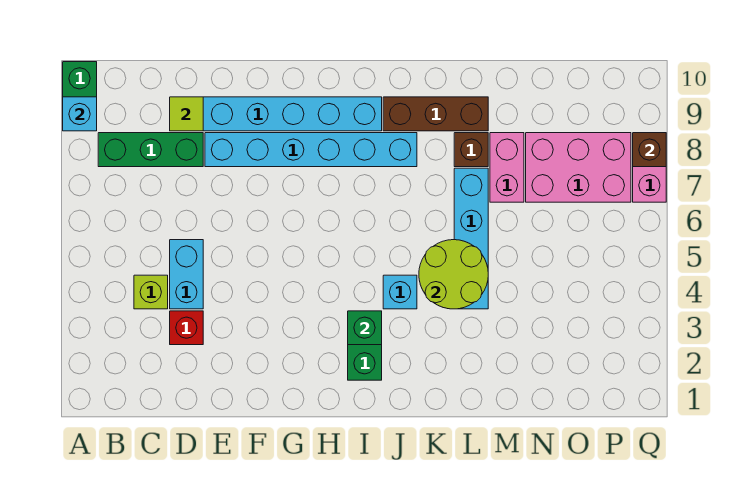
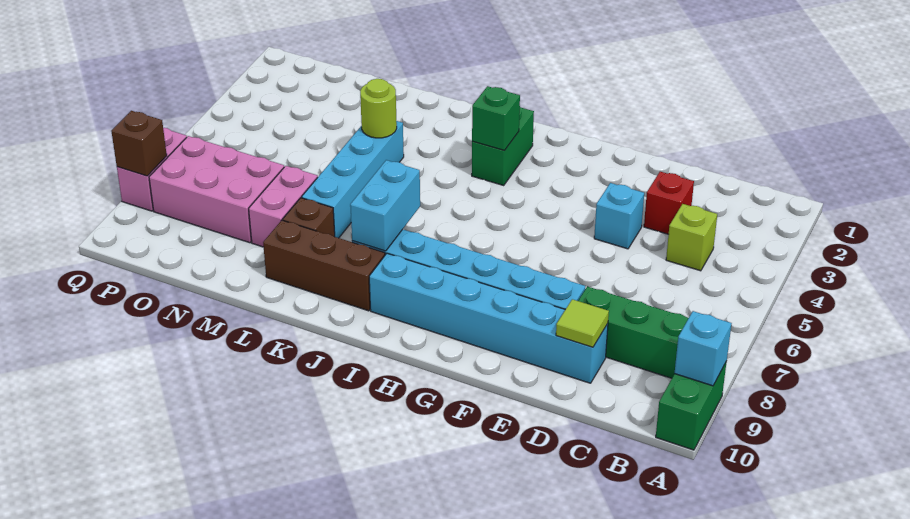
cyan brick D4:D5 level 1 -> cyan brick J7:J8 level 2
cyan brick J4 level 1 -> cyan brick E4 level 1
lime round brick K4:L5 level 2 -> lime round brick L4 level 2

